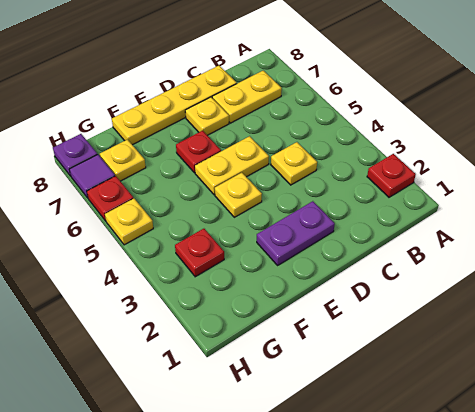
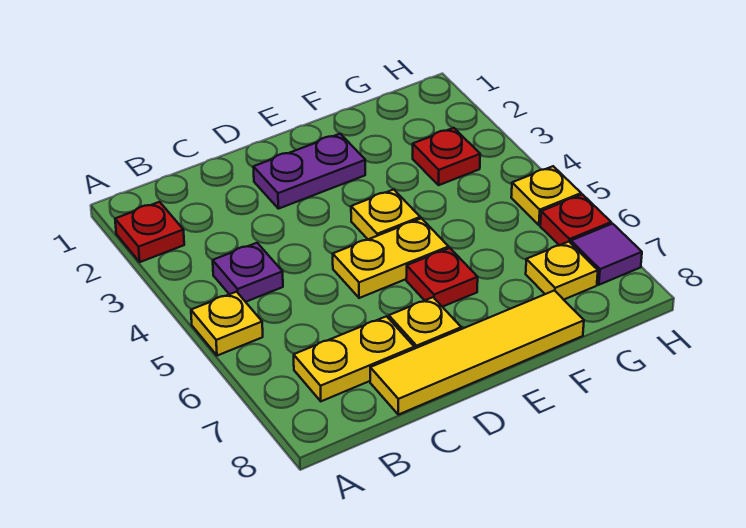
yellow plate C4 level 1 -> yellow plate A5 level 1
yellow plate C8:F8 level 1 -> yellow tile C8:F8 level 1
purple plate H8 level 1 -> purple plate B4 level 1

